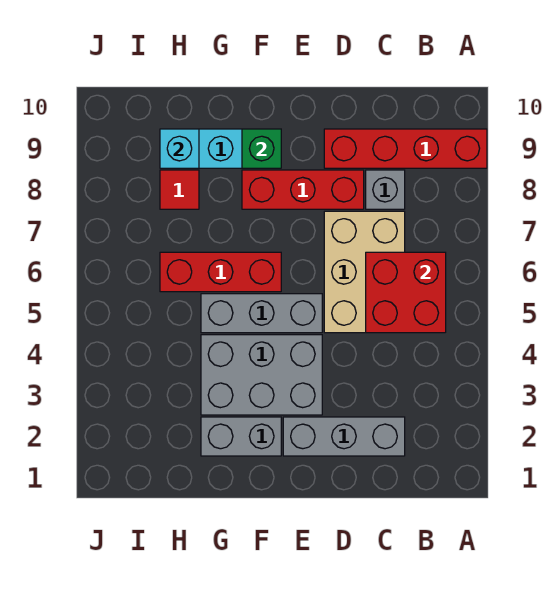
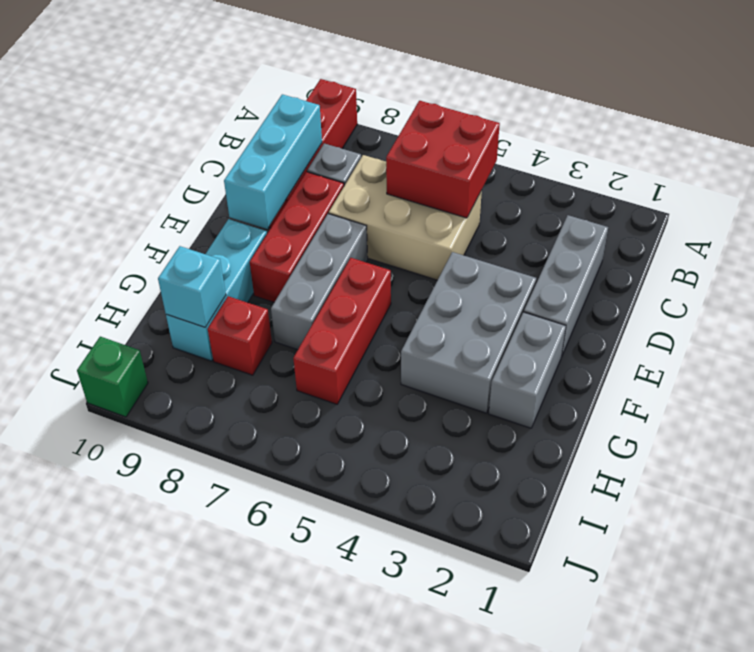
none -> cyan brick C9:E9 level 2
grey brick E5:G5 level 1 -> grey brick E7:G7 level 1
green brick F9 level 2 -> green brick J10 level 1
red tile H8 level 1 -> red brick H8 level 1

